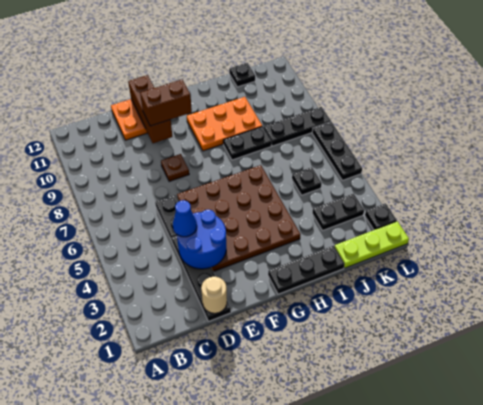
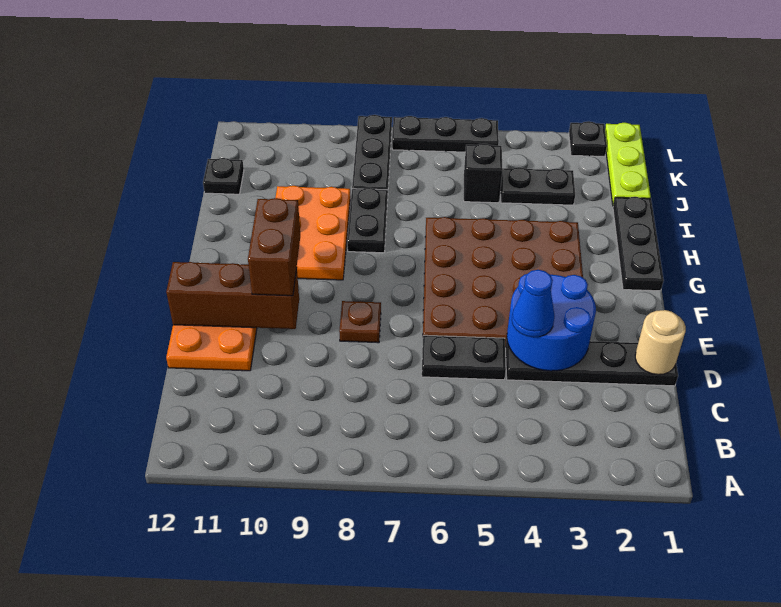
black plate J3:K3 level 1 -> black plate J3:J4 level 1
black plate J5 level 1 -> black brick J5 level 1

